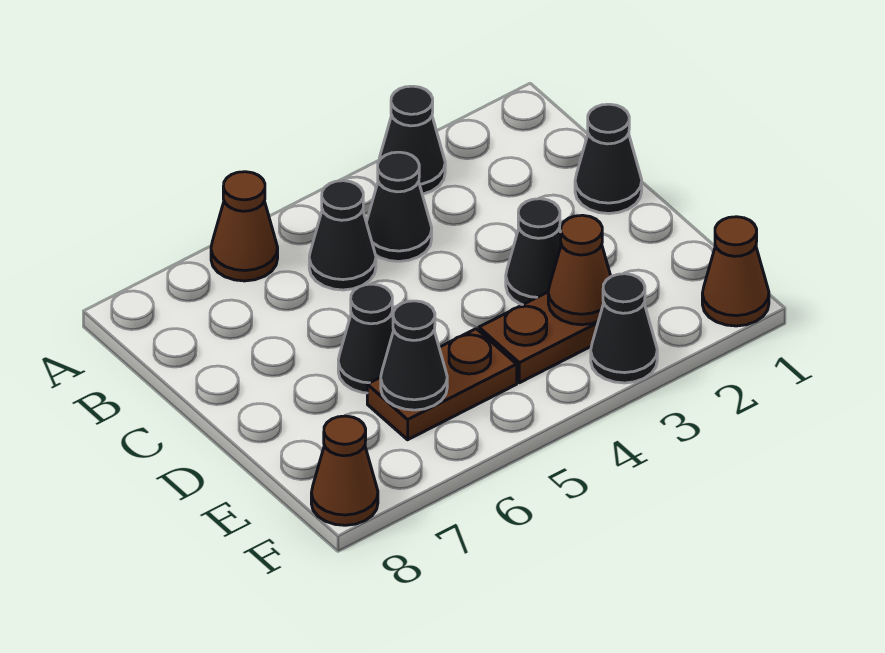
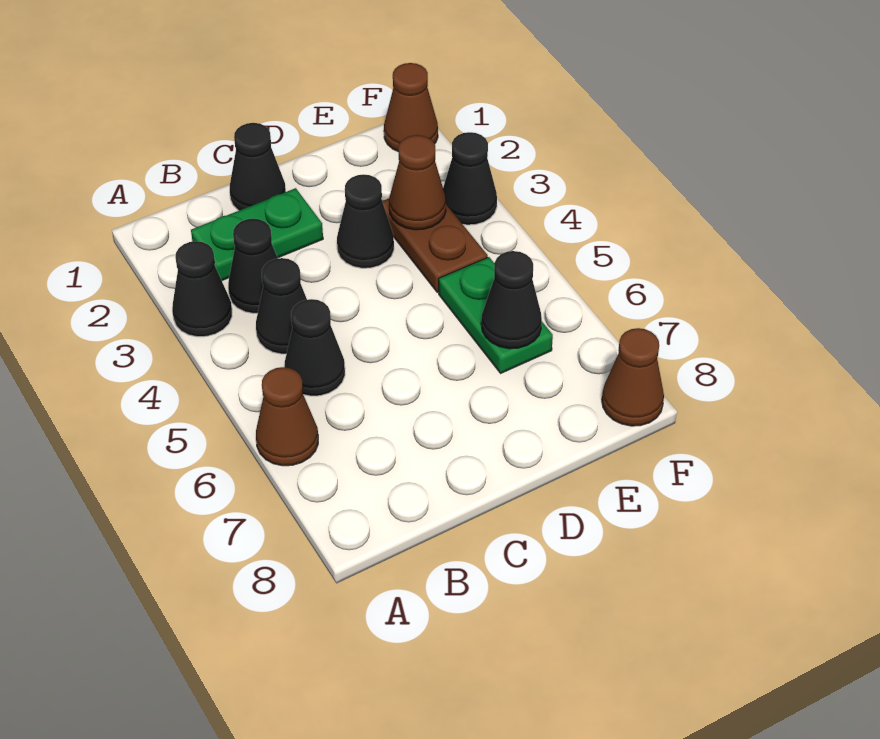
none -> green plate B2:C2 level 1
black cone D6 level 1 -> black cone B3 level 1
brown plate E5:E6 level 1 -> green plate E5:E6 level 1

